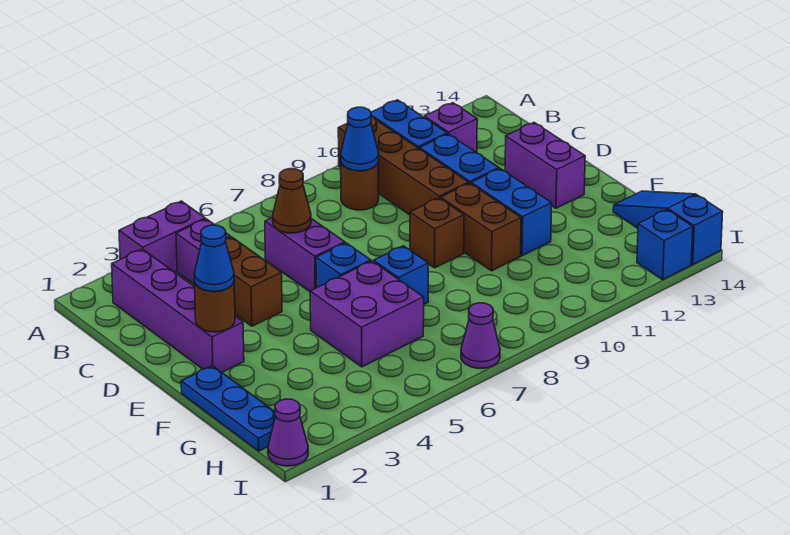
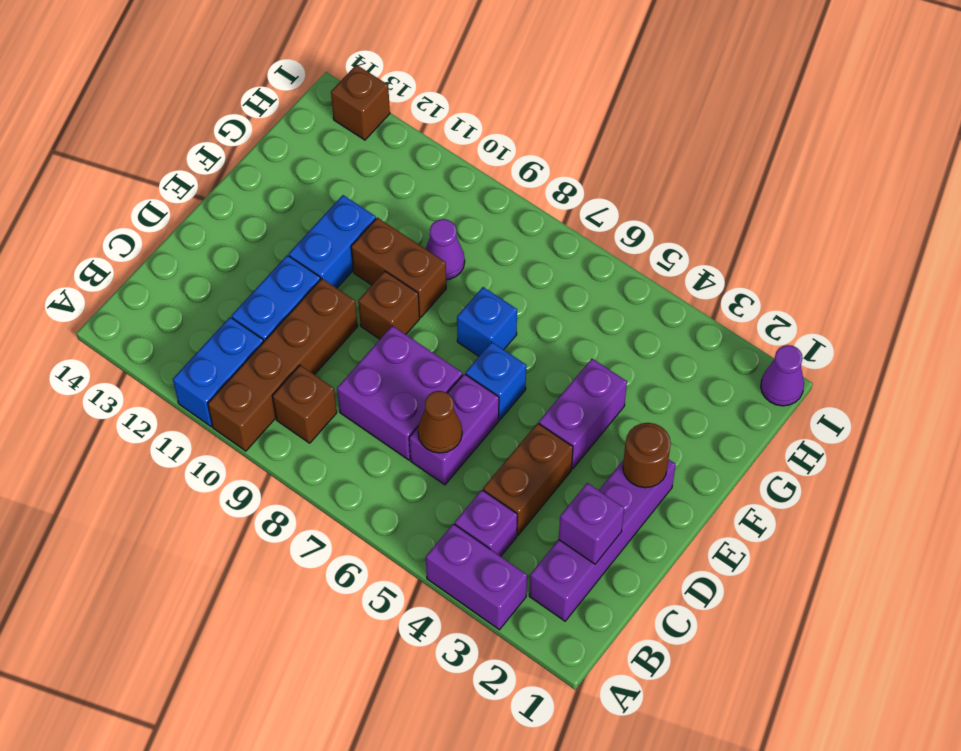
brown round brick B9 level 1 -> brown brick B9 level 1
blue cone B9 level 2 -> none
purple brick B12 level 1 -> purple brick C2 level 2
purple brick D13:E13 level 1 -> purple brick E4:F4 level 1
blue cone E2 level 3 -> none
brown brick E10:F10 level 1 -> brown brick F9:F10 level 1
blue plate F1:H1 level 1 -> none
purple brick F5:G6 level 1 -> purple brick C7:D8 level 1
blue slope G14:I14 level 1 top I -> none
purple cone I7 level 1 -> purple cone G9 level 1
blue brick I13 level 1 -> brown brick I13 level 1

